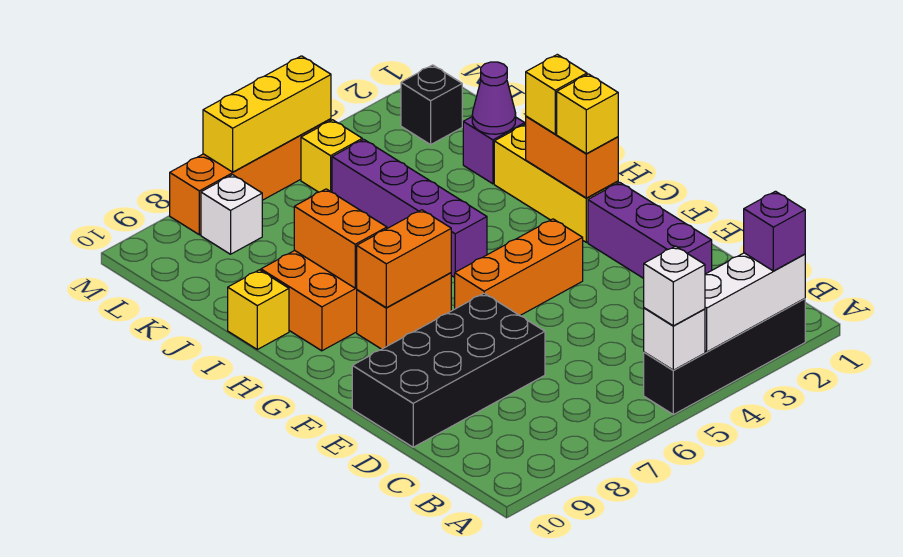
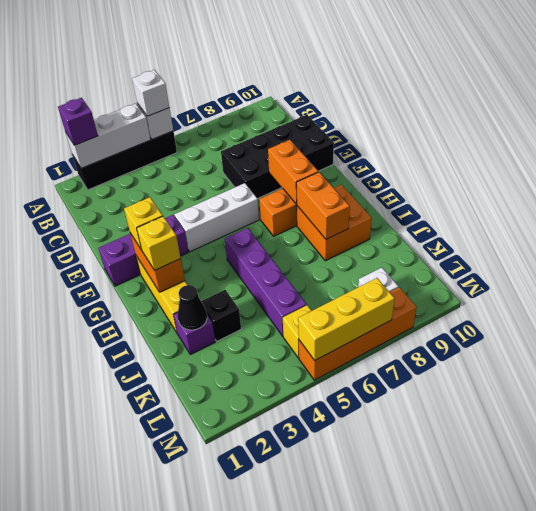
purple brick D2:F2 level 1 -> purple brick F1:F3 level 1
orange brick F4:F6 level 1 -> white brick F4:F6 level 1
orange brick G7:G8 level 2 -> orange brick F8:G8 level 2
yellow brick I10 level 1 -> none
purple cone J2 level 2 -> black cone J2 level 2
black brick L2 level 1 -> black brick J3 level 1

